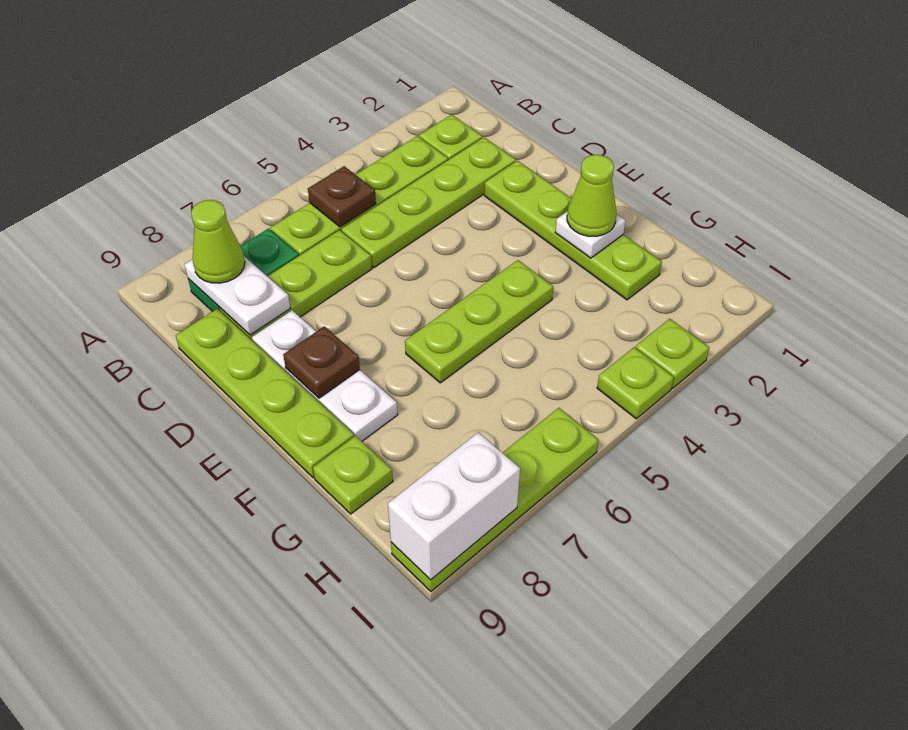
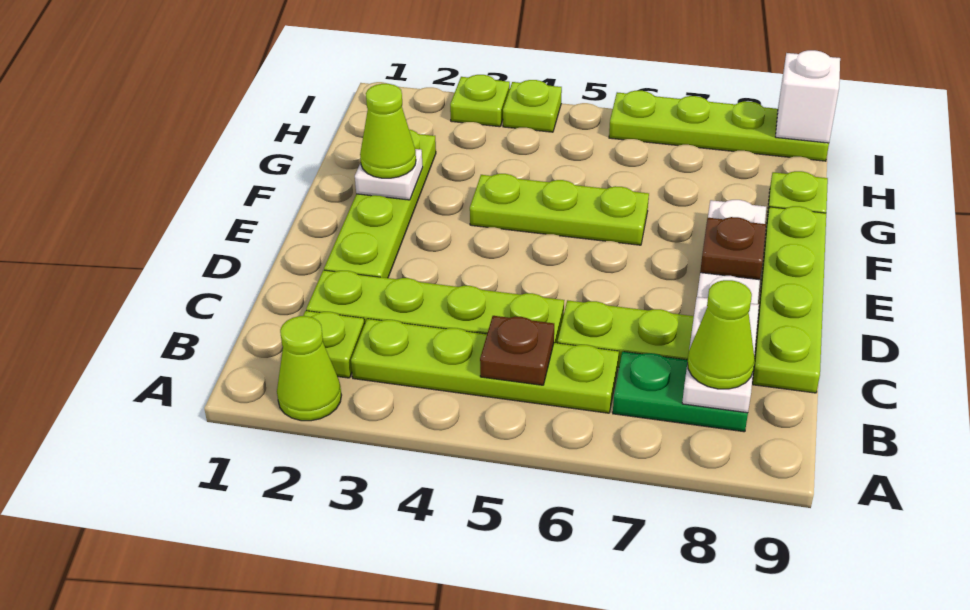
none -> lime cone A2 level 1
white brick I8:I9 level 2 -> white brick I9 level 2

